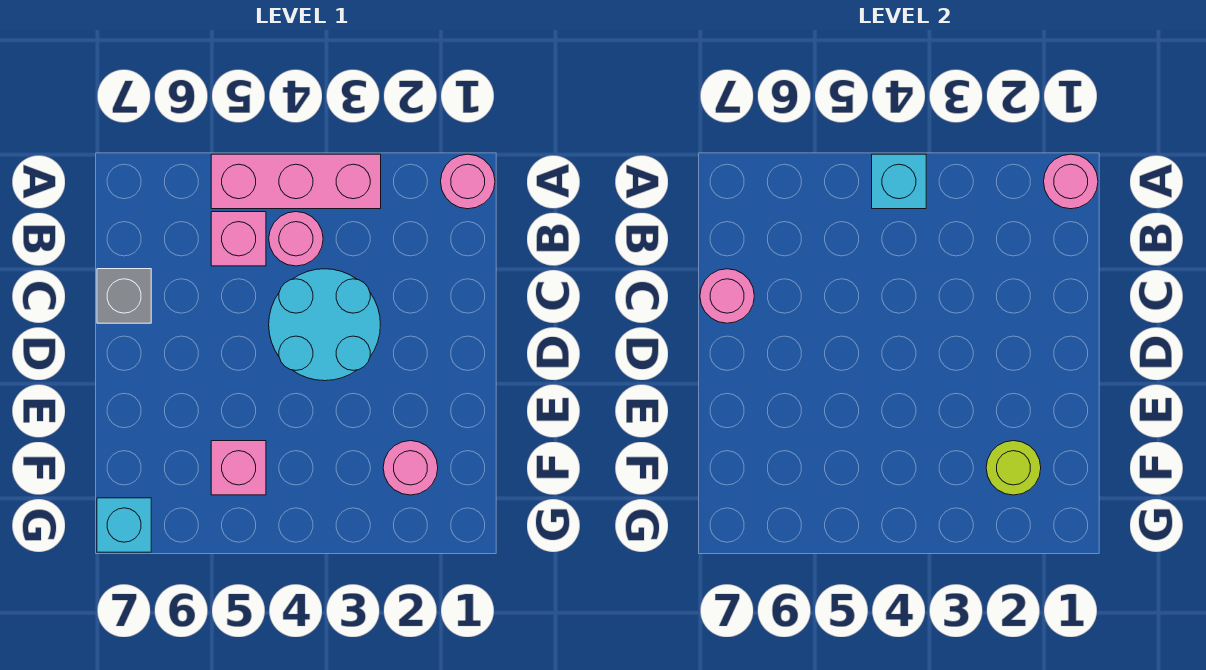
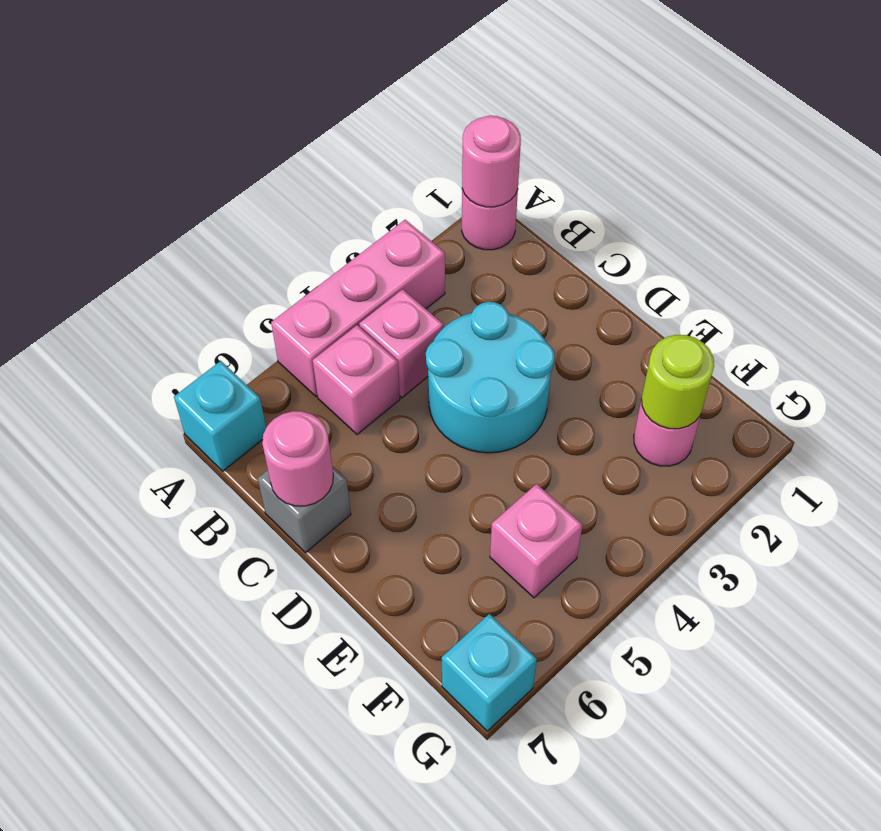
cyan brick A4 level 2 -> cyan brick A7 level 1
pink round brick B4 level 1 -> pink brick B4 level 1

